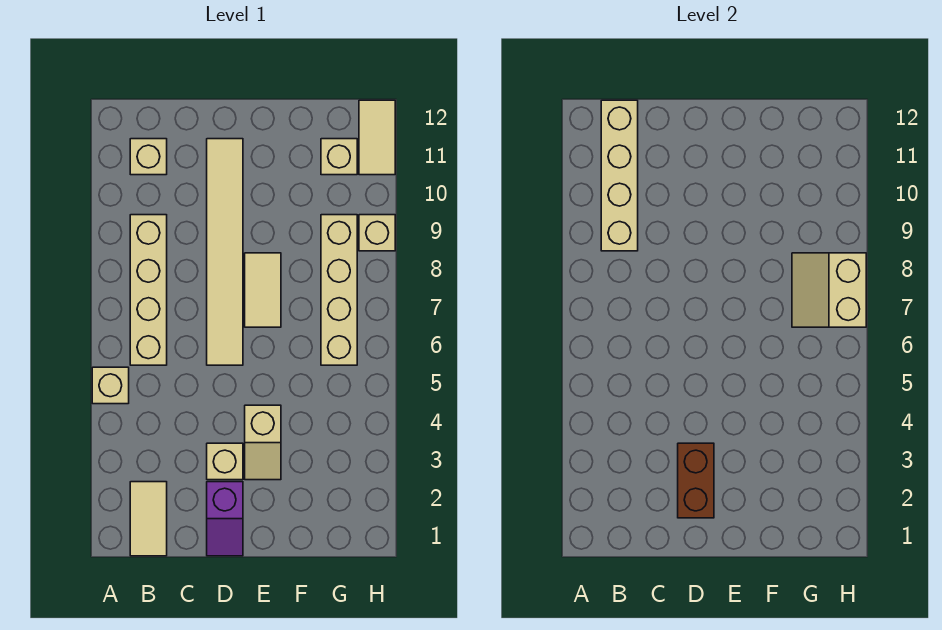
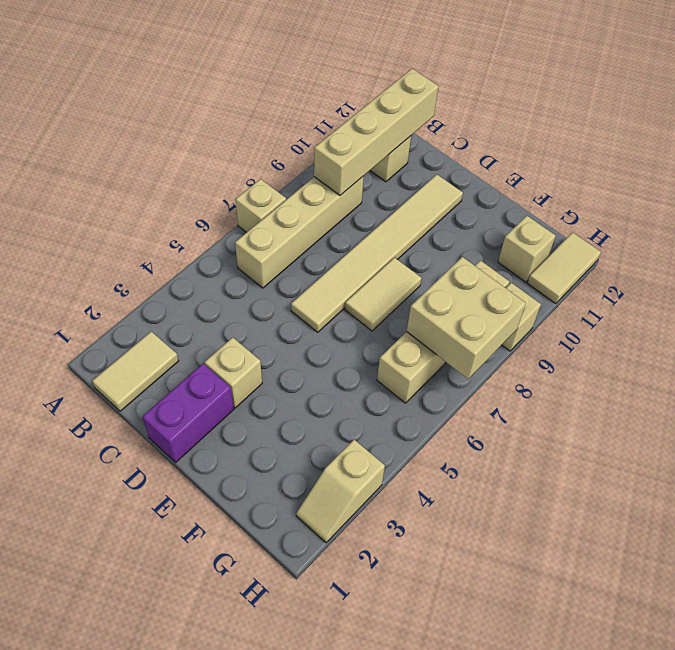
tan brick A5 level 1 -> tan brick A7 level 1
purple slope D1:D2 level 1 top 2 -> purple brick D1:D2 level 1
brown brick D2:D3 level 2 -> none
tan slope E3:E4 level 1 top 4 -> tan slope H2:H3 level 1 top 3
tan slope G7:H8 level 2 top H -> tan brick G7:H8 level 2

